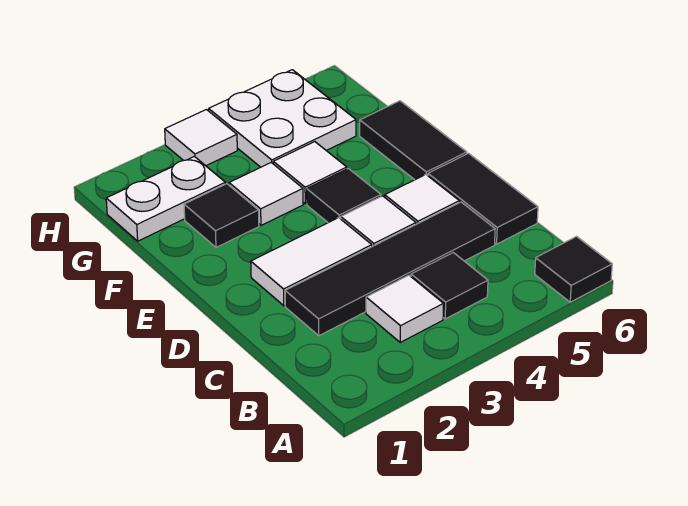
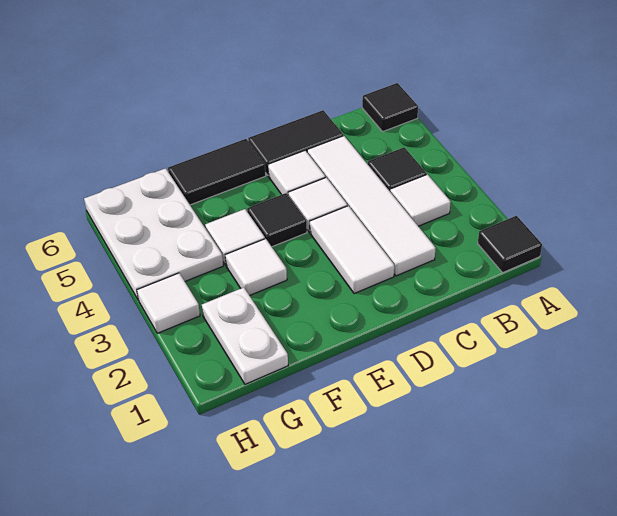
black tile C2:C5 level 1 -> white tile C2:C5 level 1
black tile F2 level 1 -> black tile A1 level 1
white plate G4:H5 level 1 -> white plate G4:H6 level 1

